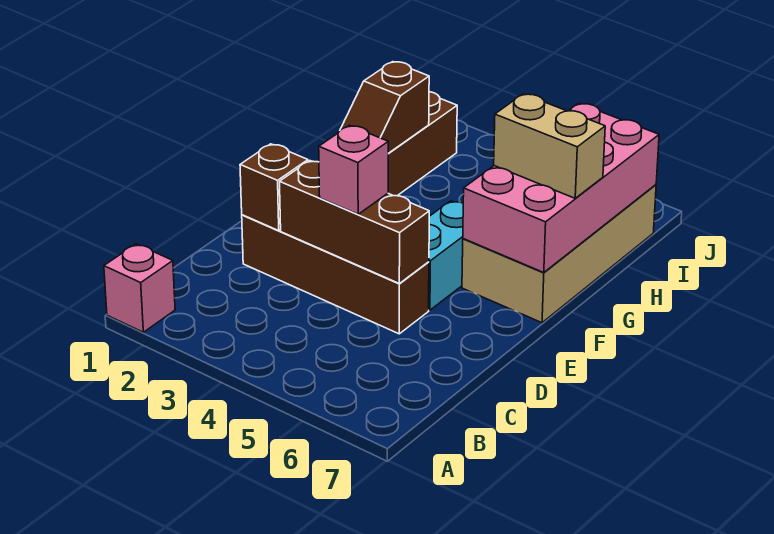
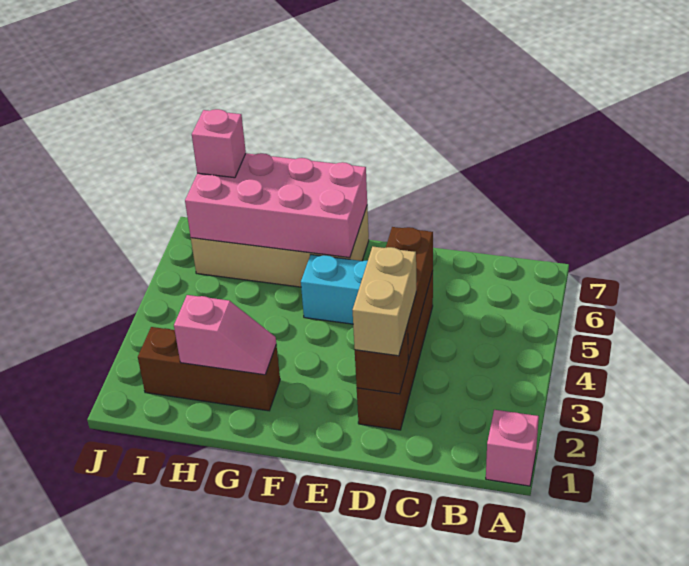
pink brick D4 level 3 -> pink brick I7 level 3
brown slope G2:H2 level 2 top H -> pink slope G2:H2 level 2 top H
tan brick G6:G7 level 3 -> tan brick D2:D3 level 3

